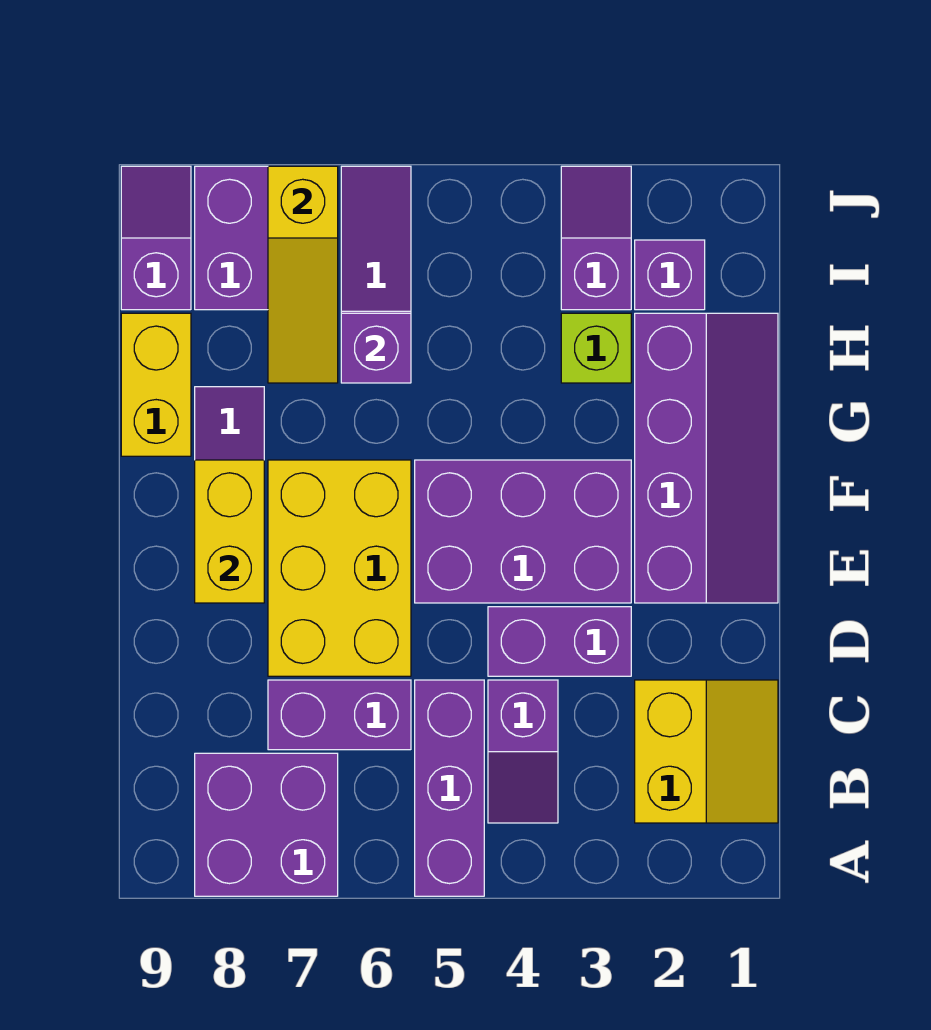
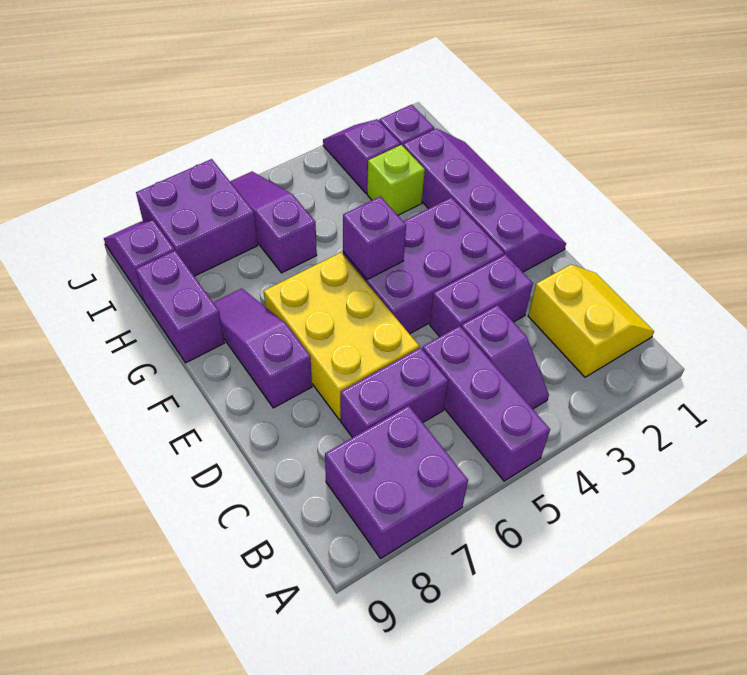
yellow brick E8:F8 level 2 -> none
yellow brick G9:H9 level 1 -> purple brick G9:H9 level 1
purple brick H6 level 2 -> purple brick F5 level 2
yellow slope H7:J7 level 2 top J -> none

